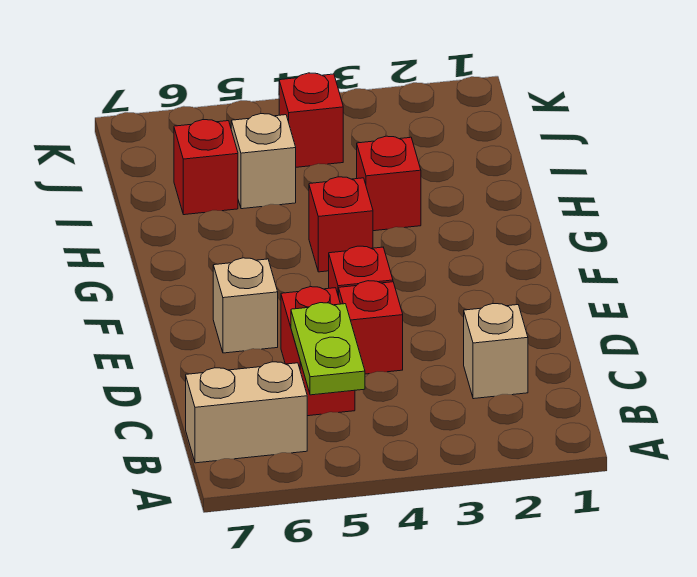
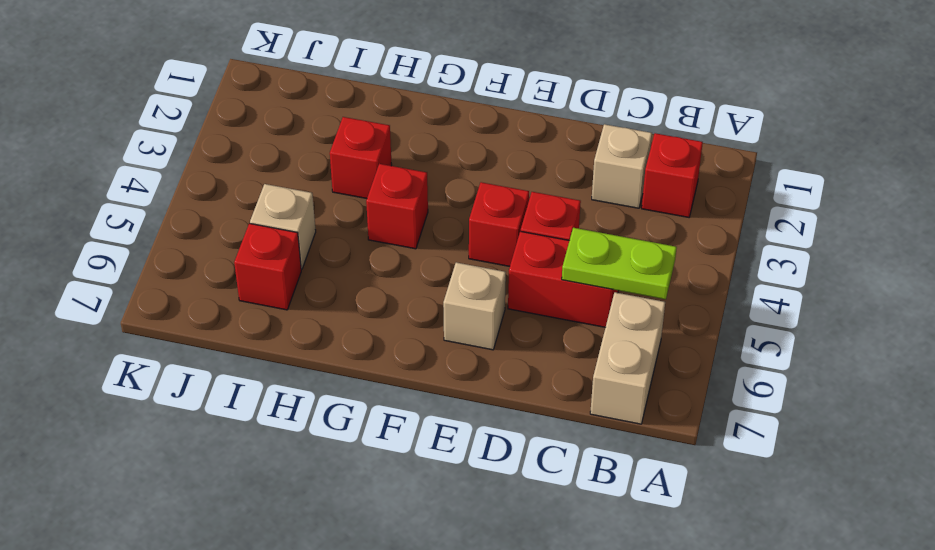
red brick J4 level 1 -> red brick B2 level 1

